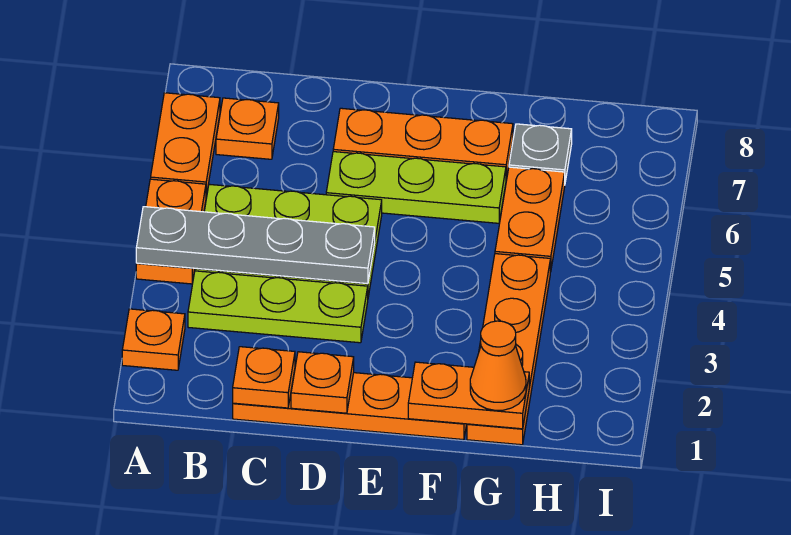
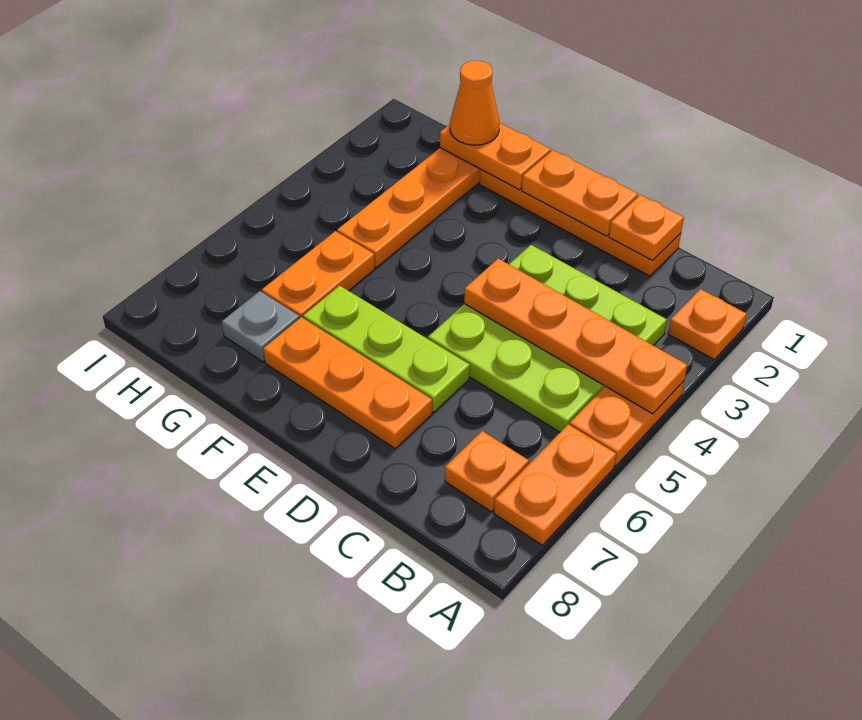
grey plate A4:D4 level 2 -> orange plate A4:D4 level 2
orange plate D1 level 2 -> orange plate D1:E1 level 2

